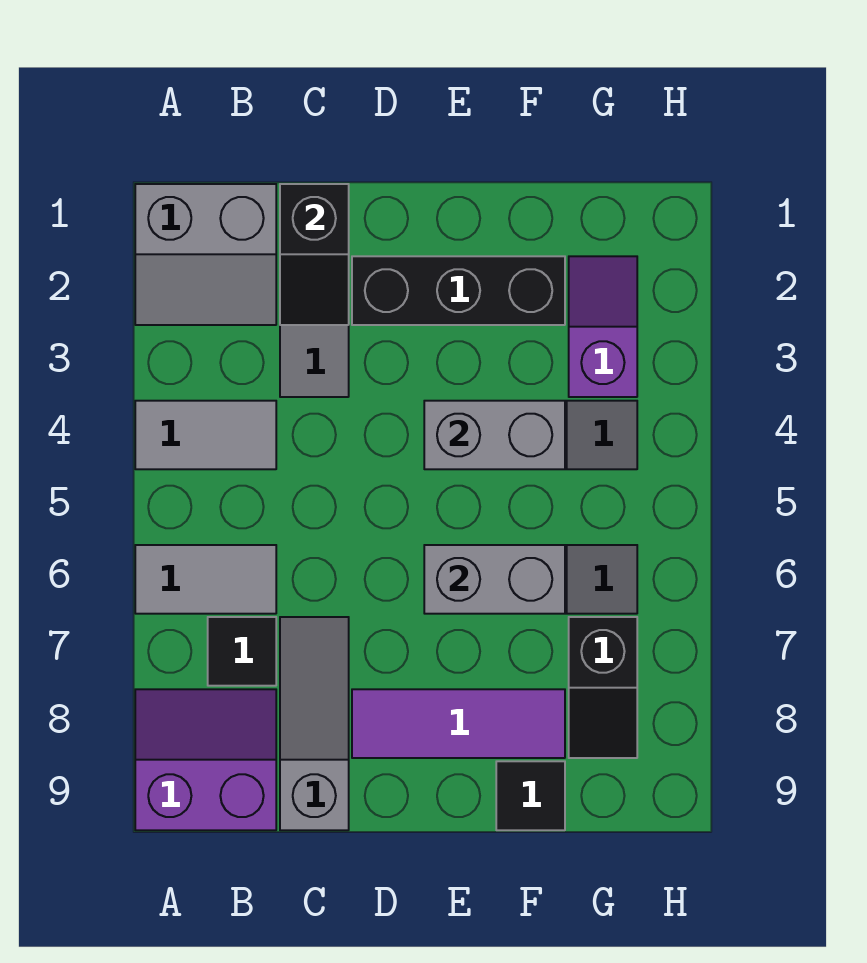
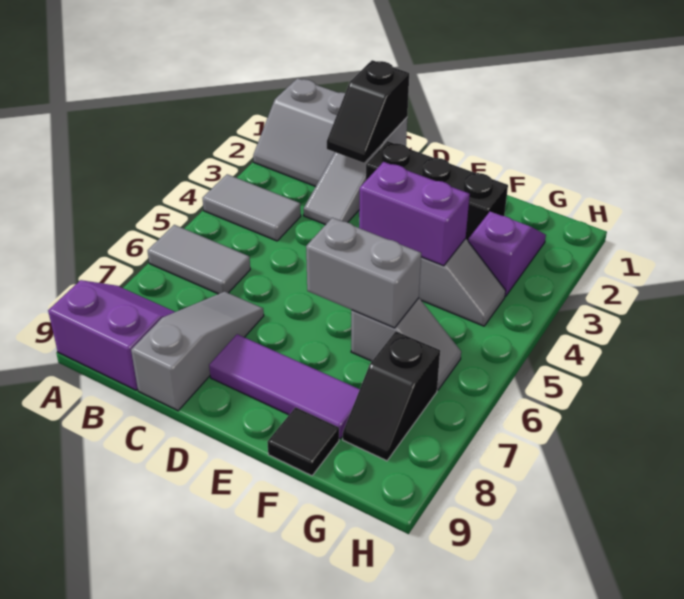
black tile B7 level 1 -> none
grey brick E4:F4 level 2 -> purple brick E4:F4 level 2

